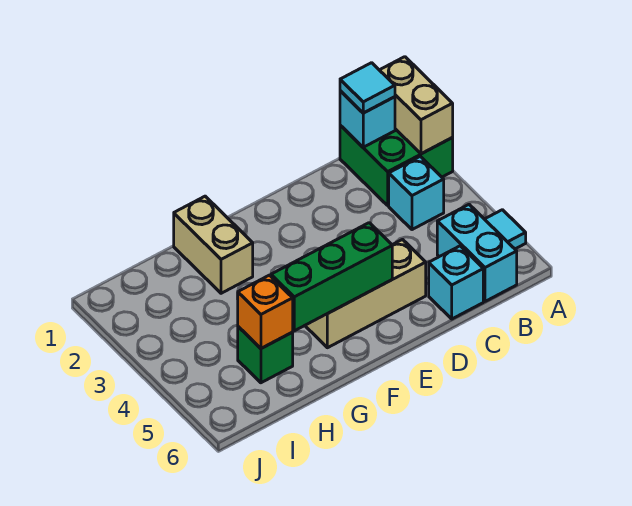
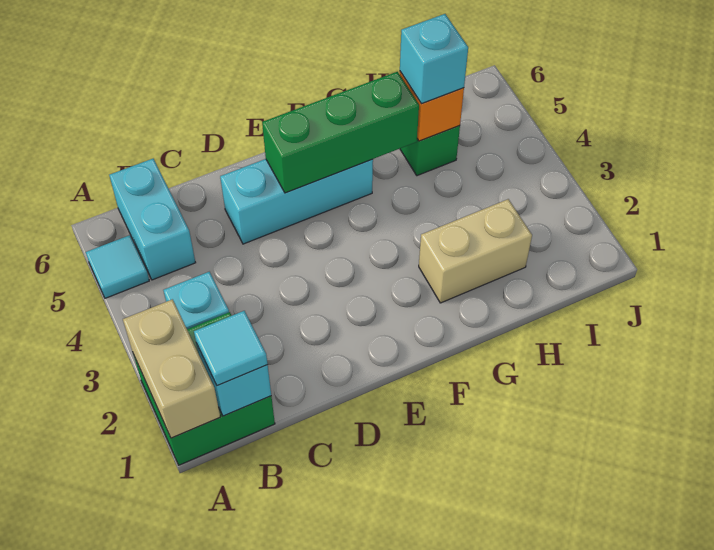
cyan brick C6 level 1 -> cyan brick H5 level 3
tan brick D5:F5 level 1 -> cyan brick D5:F5 level 1
tan brick G1:G2 level 1 -> tan brick G2:H2 level 1

